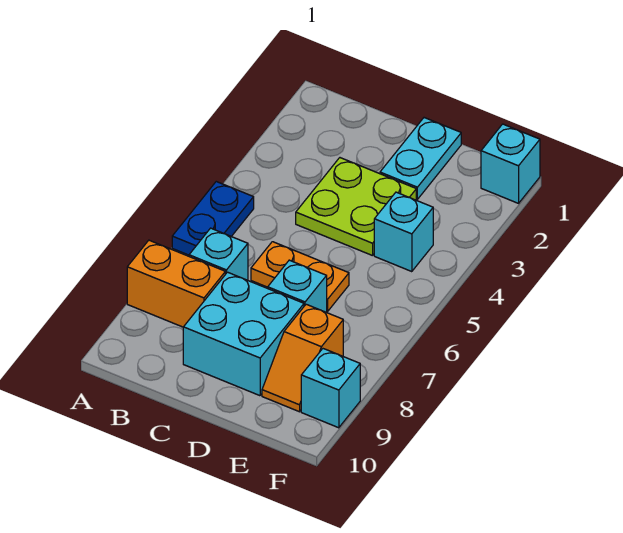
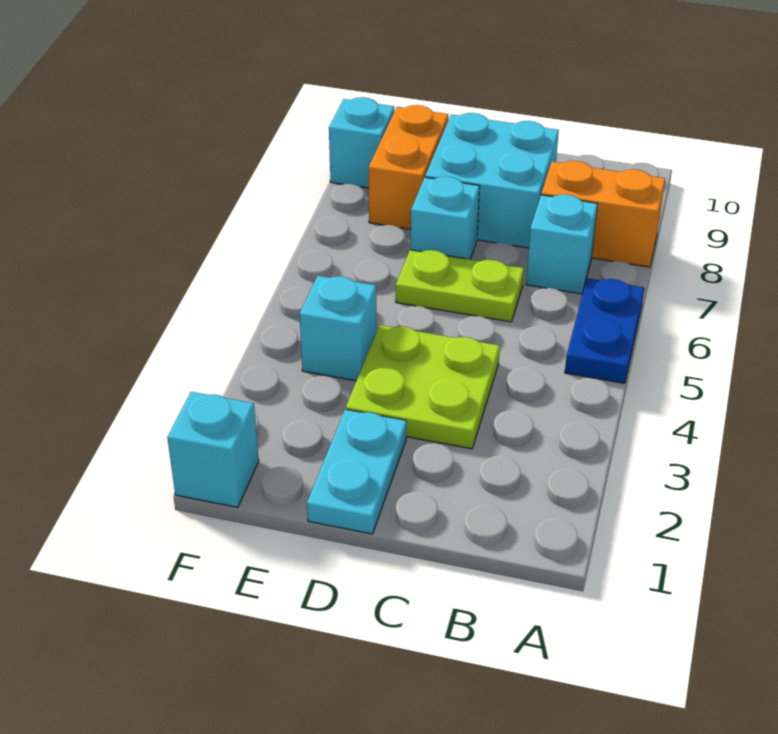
orange plate C6:D6 level 1 -> lime plate C6:D6 level 1
orange slope E8:E9 level 1 top 8 -> orange brick E8:E9 level 1

